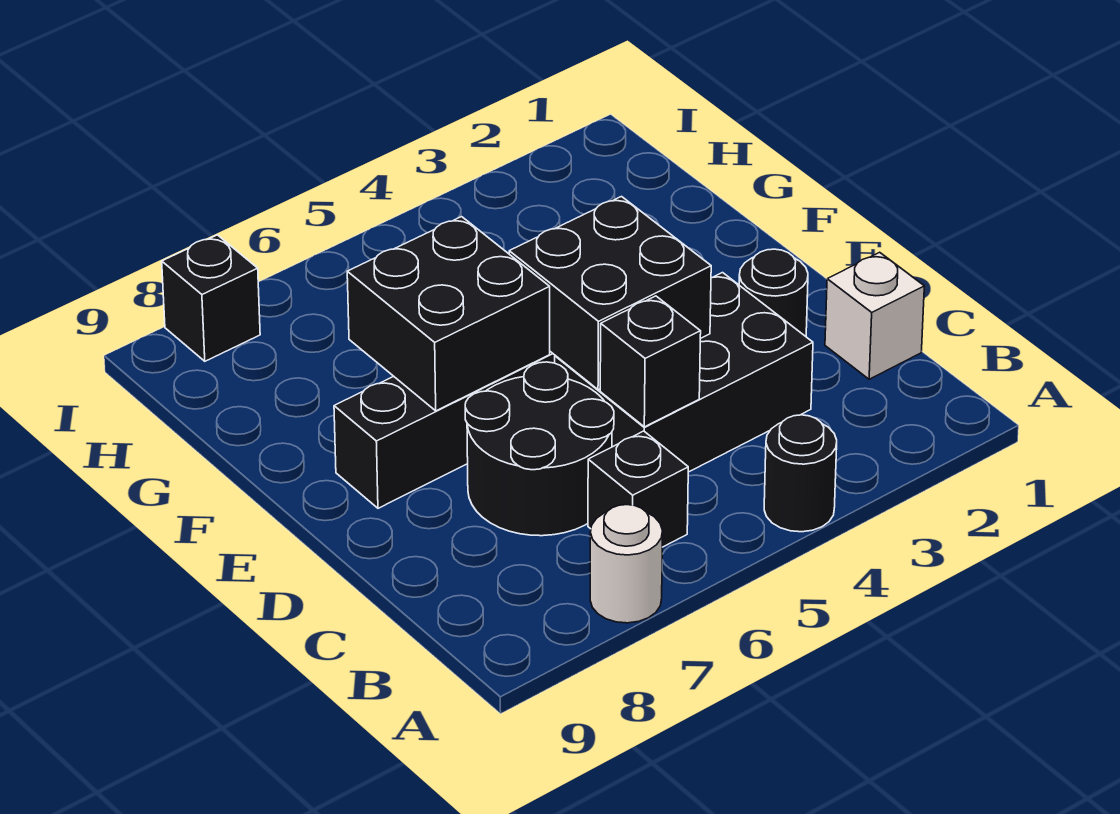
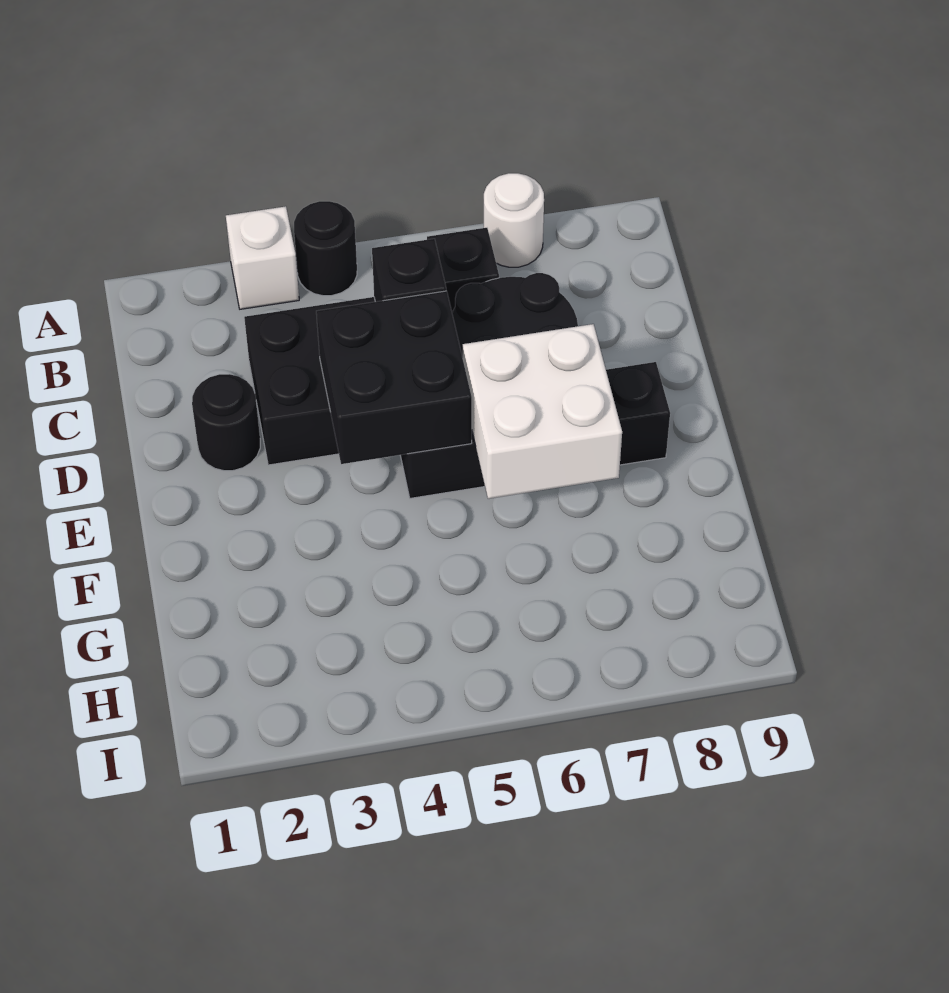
white brick C1 level 1 -> white brick A3 level 1
black brick E6:F7 level 2 -> white brick E6:F7 level 2
black brick I8 level 1 -> none

